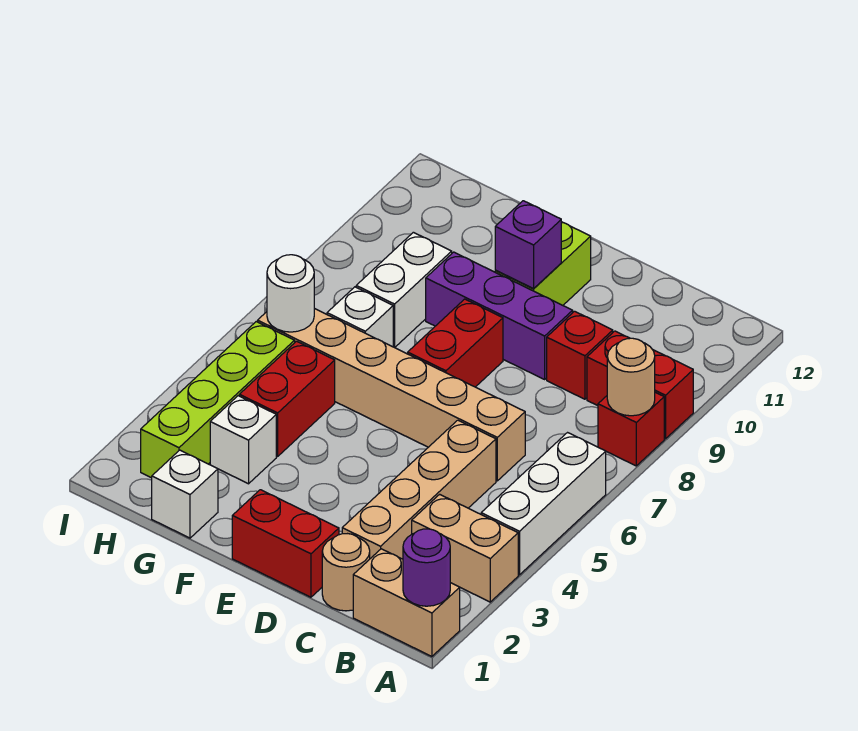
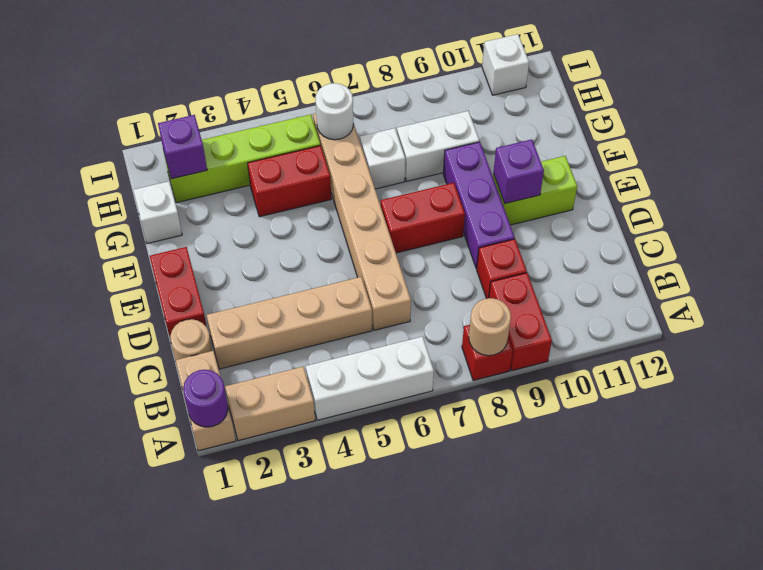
tan brick A3:B3 level 1 -> tan brick A2:A3 level 1
white brick G3 level 1 -> white brick I11 level 1
none -> purple brick H2 level 2

